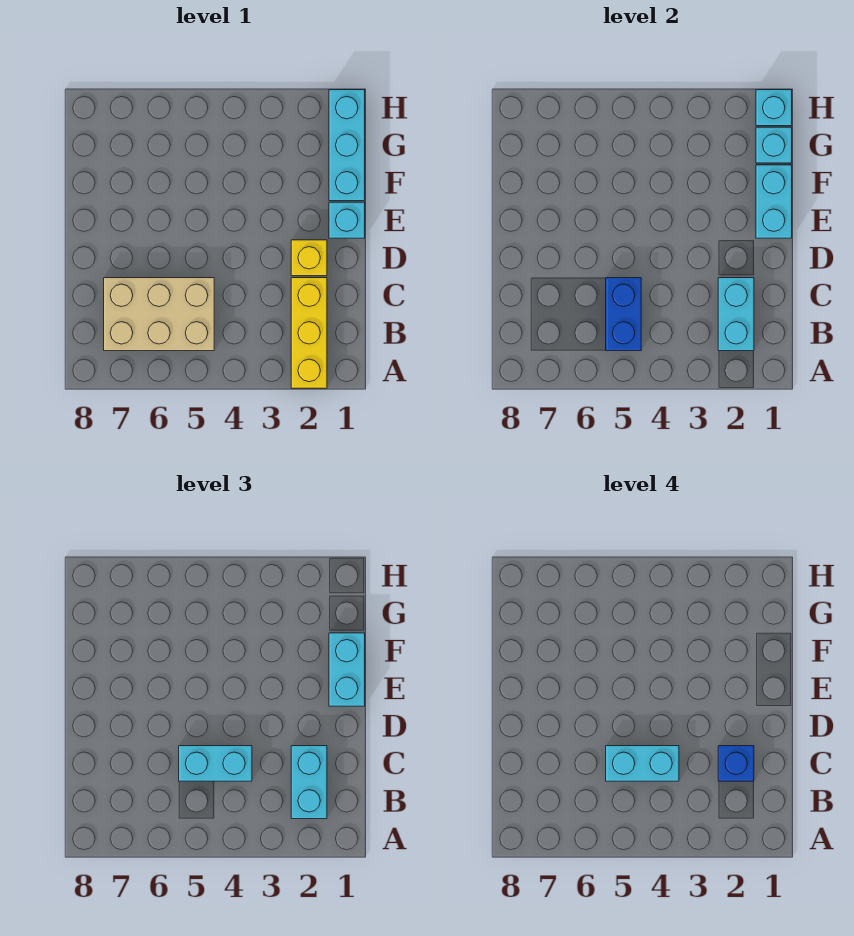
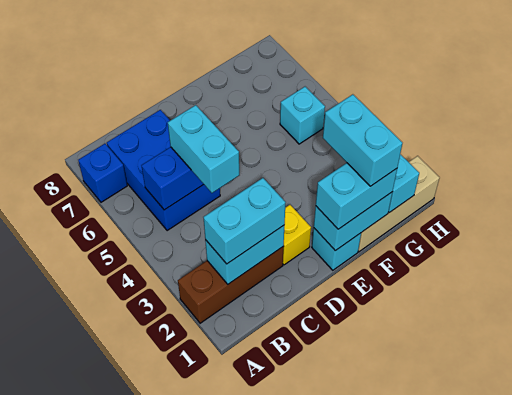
yellow brick A2:C2 level 1 -> brown brick A2:C2 level 1
tan brick B5:C7 level 1 -> blue brick B5:C7 level 1
blue brick C2 level 4 -> blue brick A7 level 1
cyan brick C4:C5 level 4 -> cyan brick F1:F2 level 4
cyan brick F1:H1 level 1 -> tan brick F1:H1 level 1
cyan brick H1 level 2 -> cyan brick G5 level 1

